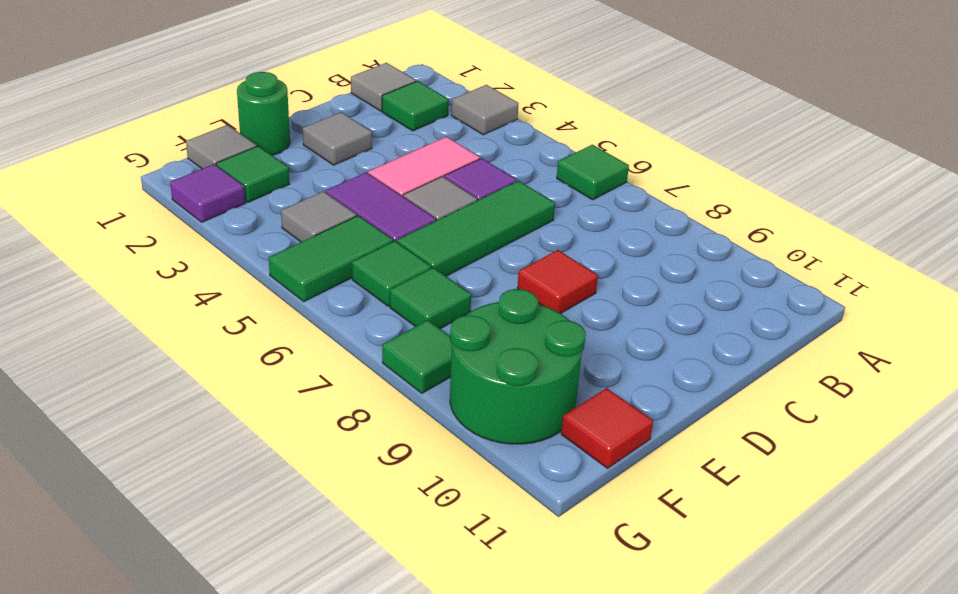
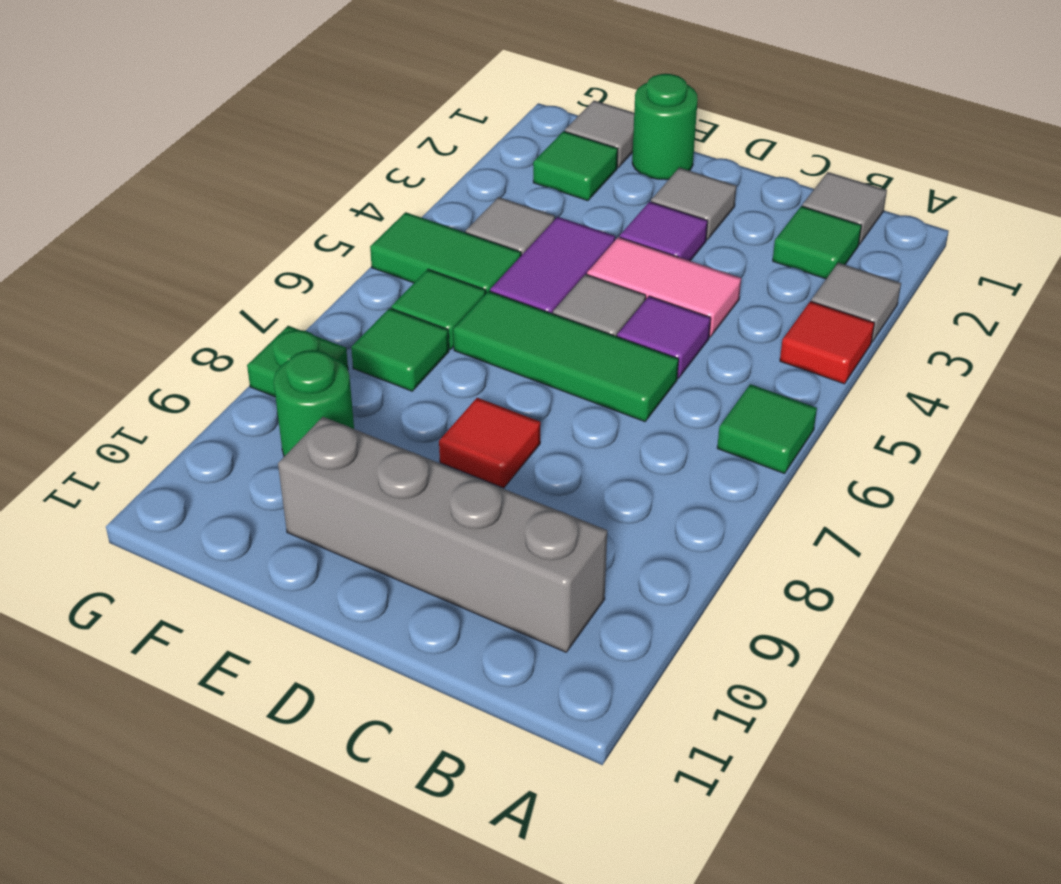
none -> grey brick B10:E10 level 1
green round brick F9:G10 level 1 -> green round brick F9 level 1
red tile F11 level 1 -> red tile A4 level 1
purple tile G2 level 1 -> purple tile D3 level 1
green tile G8 level 1 -> green plate G8 level 1

